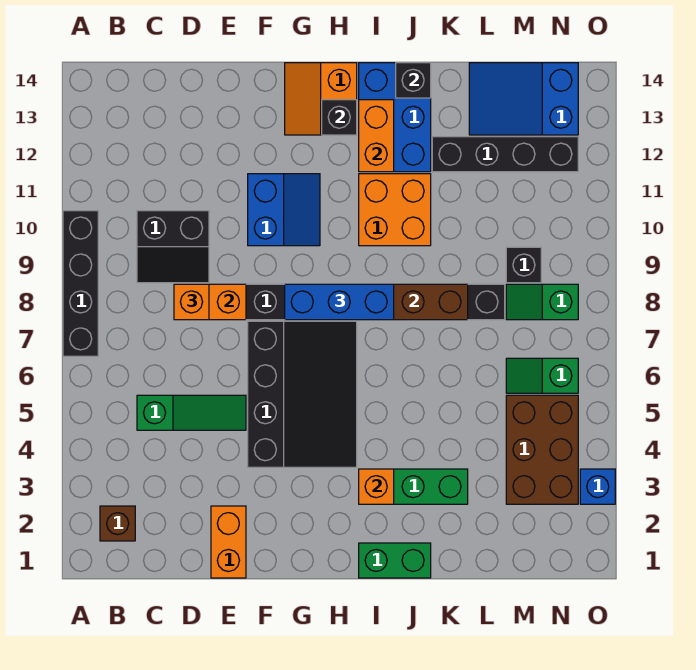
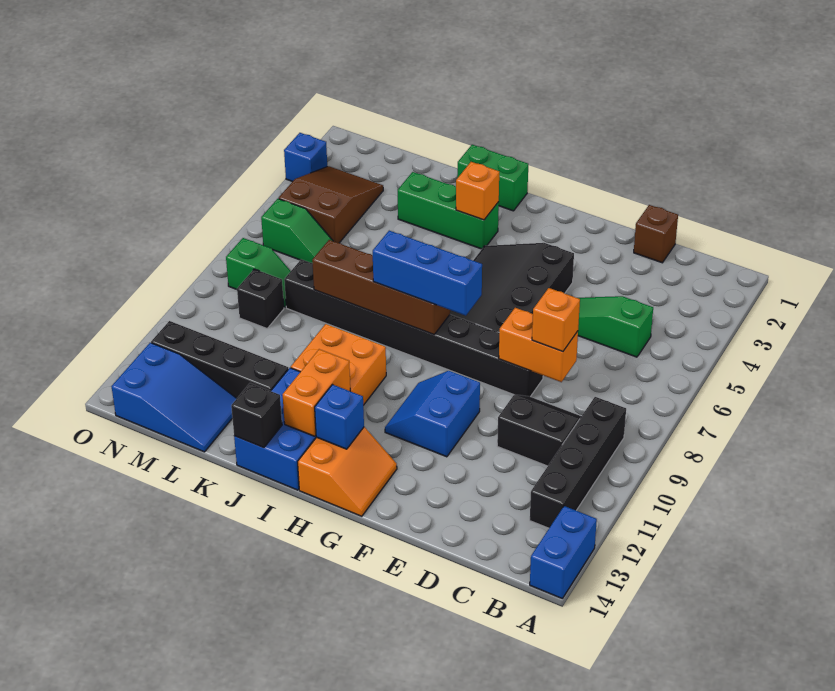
black brick A7:A10 level 1 -> black brick B9:B12 level 1
none -> blue brick A13:A14 level 1
brown brick B2 level 1 -> brown brick D1 level 1
orange brick E1:E2 level 1 -> none
black brick H13 level 2 -> blue brick H13 level 2
brown brick M3:N5 level 1 -> brown slope M3:N5 level 1 top 5

